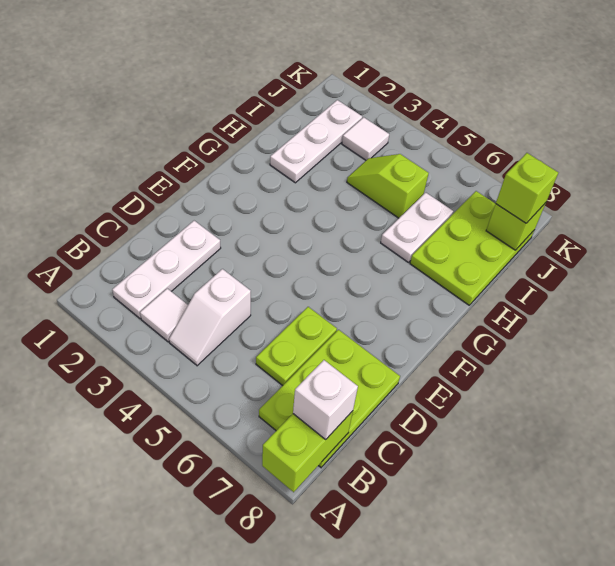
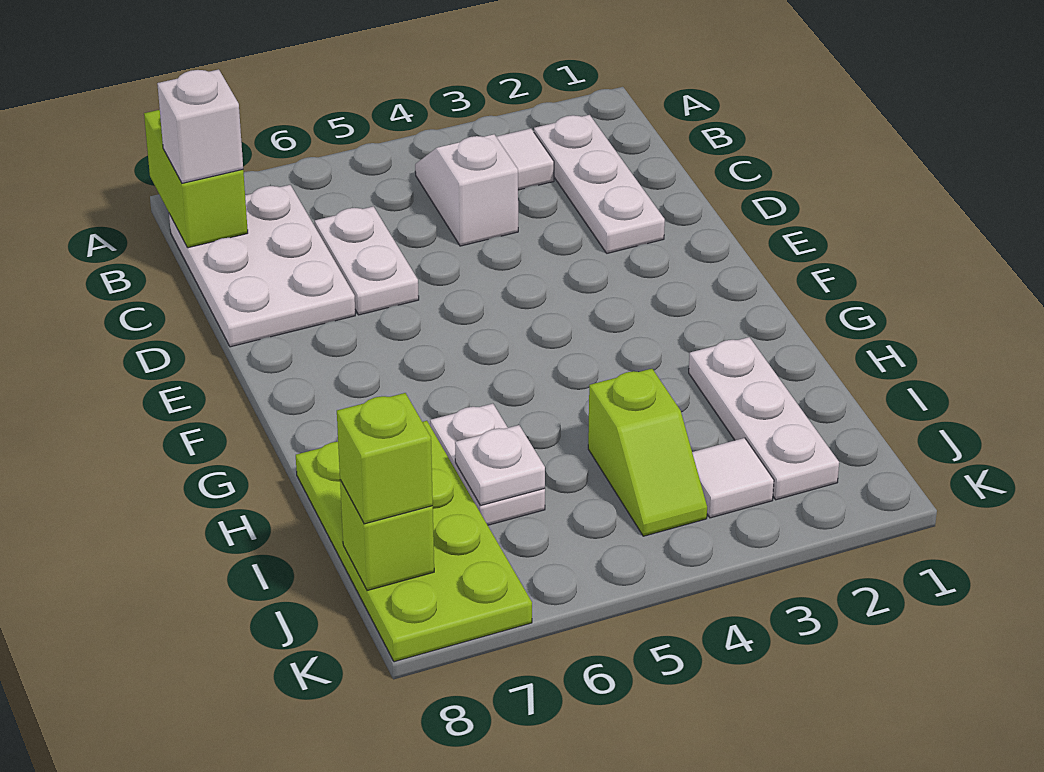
lime plate B7:D8 level 1 -> white plate B7:D8 level 1
lime plate C6:D6 level 1 -> white plate C6:D6 level 1
lime plate H7:J8 level 1 -> lime plate H7:K8 level 1
lime slope I4:I5 level 1 top 5 -> lime slope I4:J4 level 1 top I
none -> white plate I6 level 2

